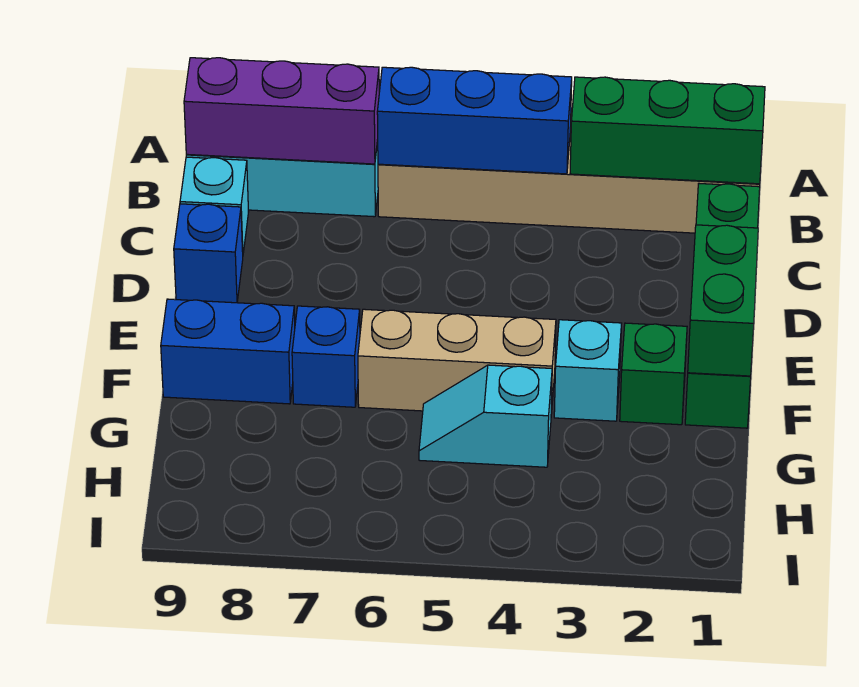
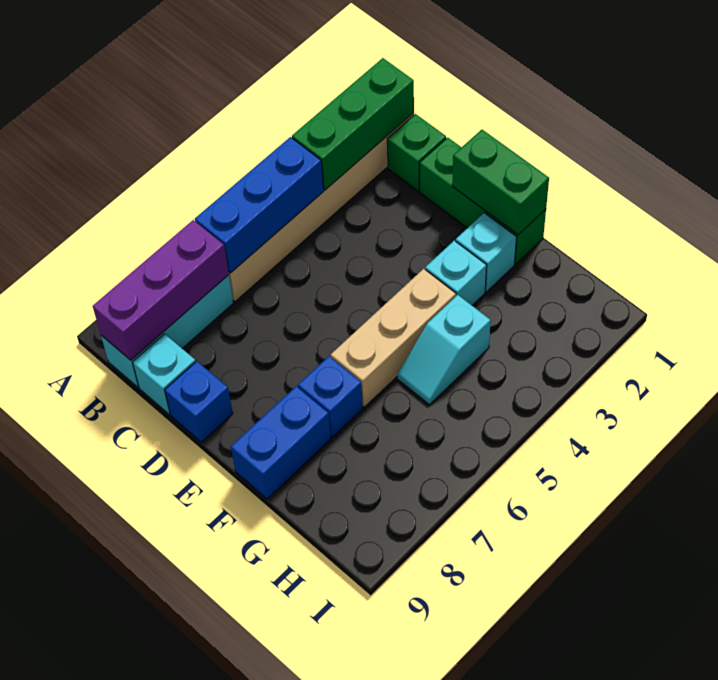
green brick F2 level 1 -> cyan brick F2 level 1

